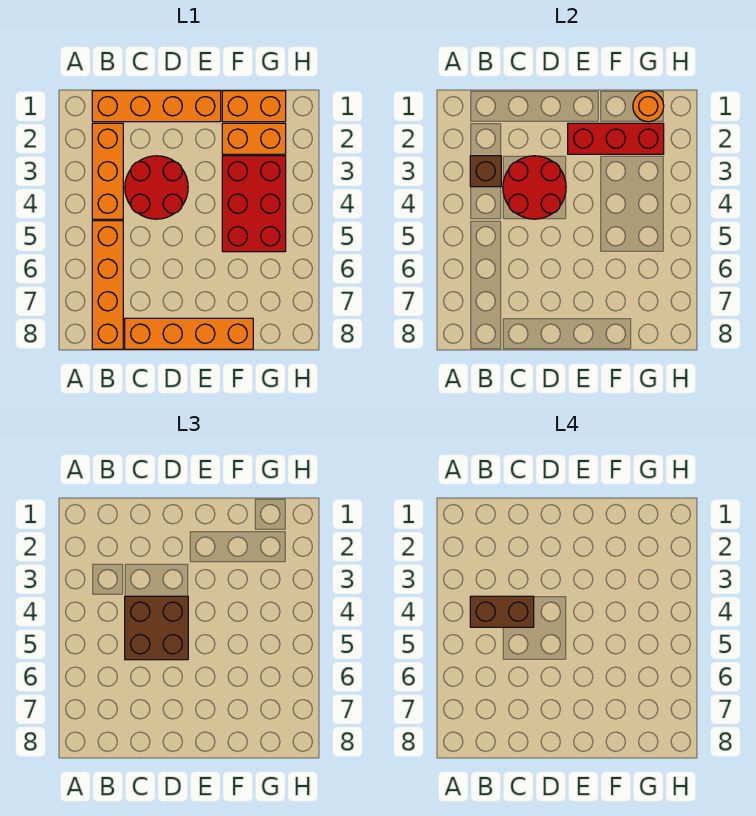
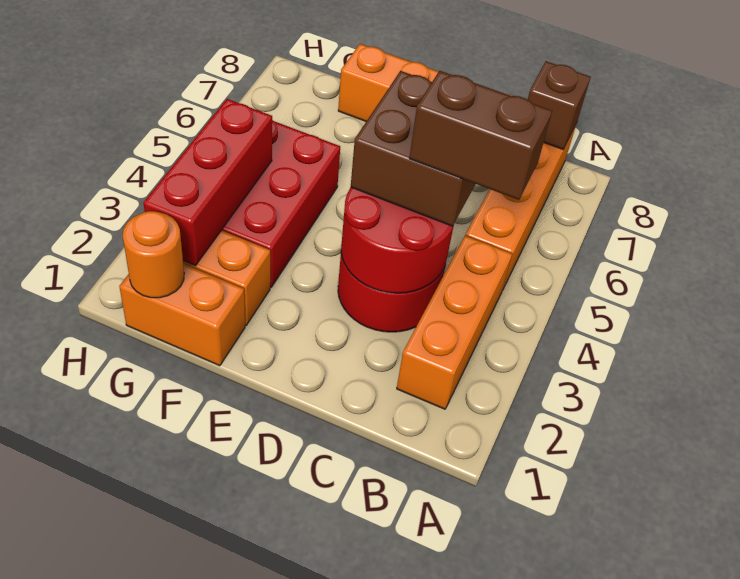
orange brick B1:E1 level 1 -> none
brown brick B3 level 2 -> brown brick B8 level 2
red brick E2:G2 level 2 -> red brick G2:G4 level 2

